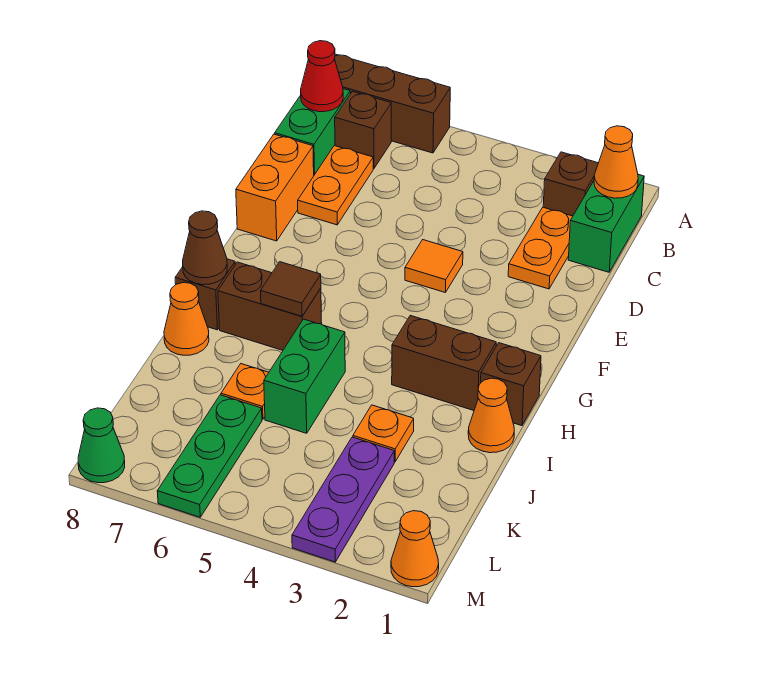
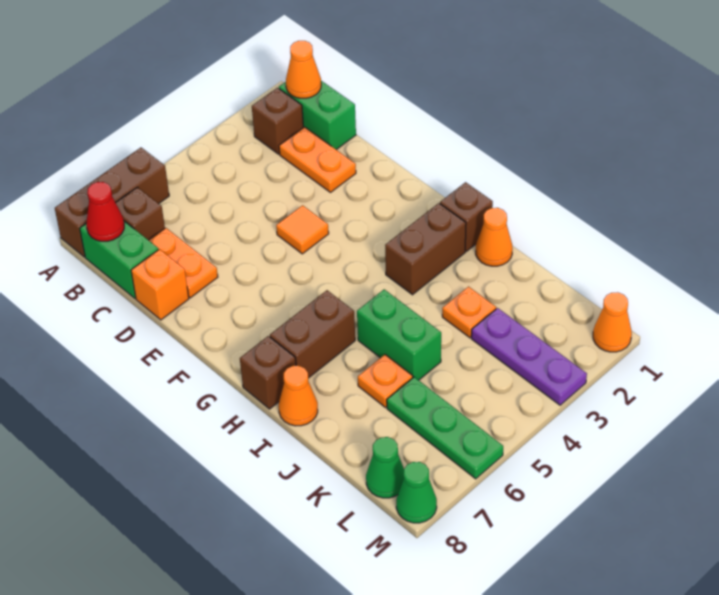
orange brick D8:E8 level 1 -> orange brick D8 level 1
brown tile H6 level 2 -> none
brown cone H8 level 2 -> none
none -> green cone L8 level 1

